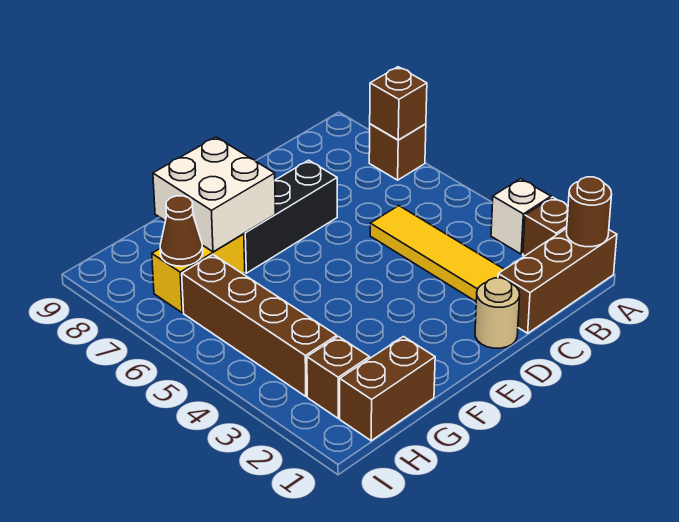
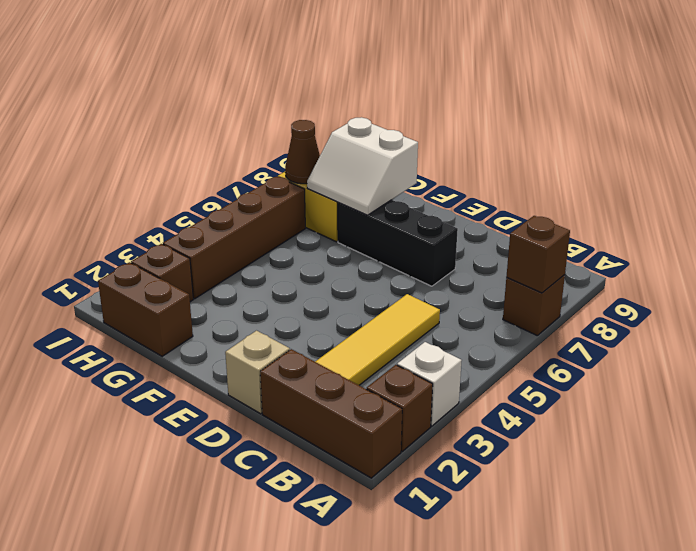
brown round brick A1 level 2 -> none
tan round brick D1 level 1 -> tan brick D1 level 1
white brick F7:G8 level 2 -> white slope F7:G8 level 2 top 8

